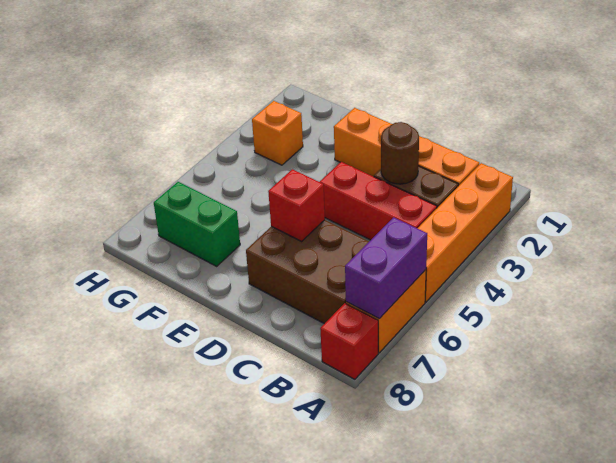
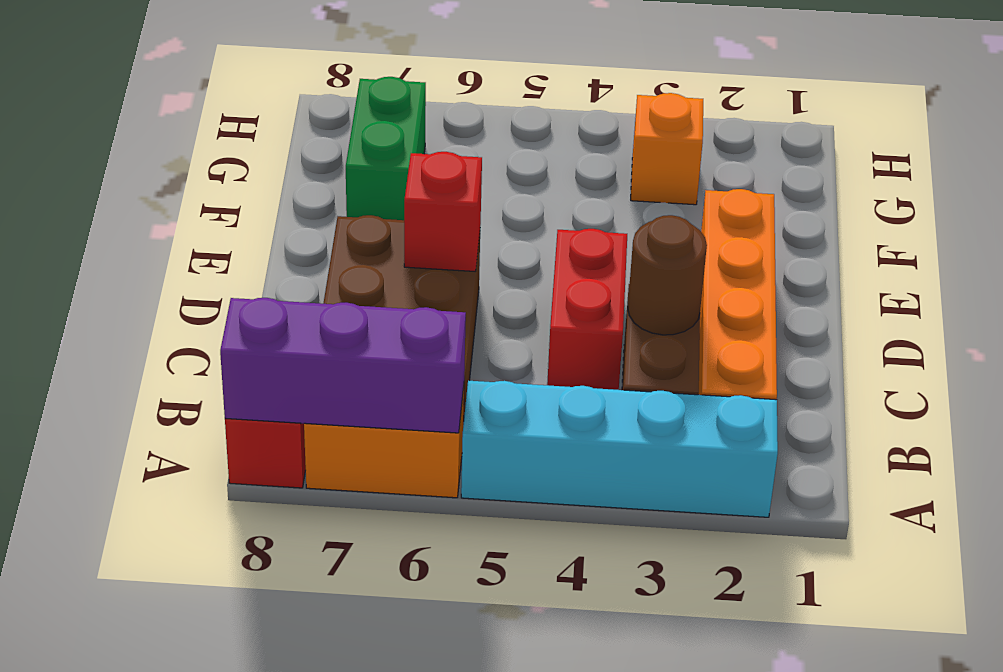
orange brick A2:A5 level 1 -> cyan brick A2:A5 level 1
purple brick A6:A7 level 2 -> purple brick A6:A8 level 2
red brick B4:D4 level 1 -> red brick C4:D4 level 1

